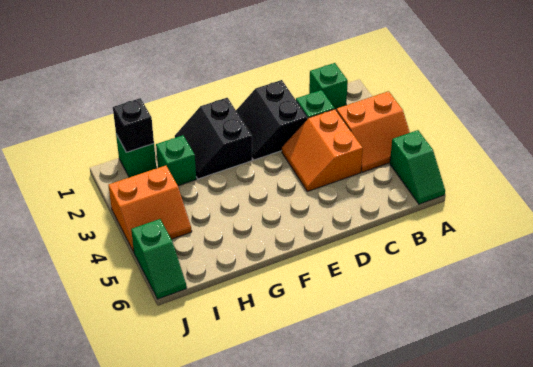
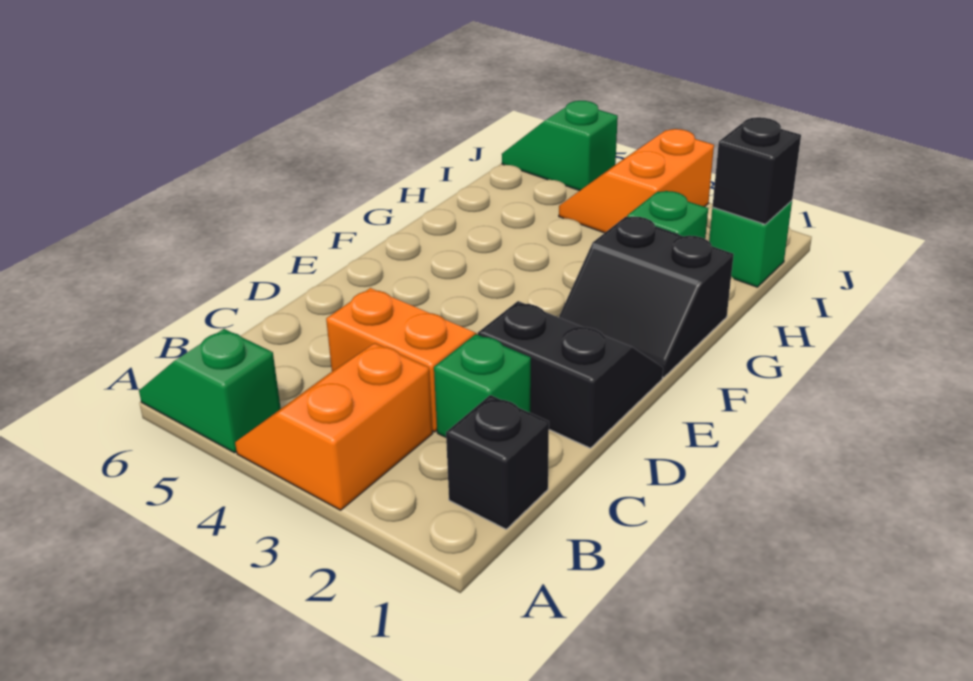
green brick B1 level 1 -> black brick B1 level 1
black slope F1:G2 level 1 top F -> black slope F1:G2 level 1 top G

